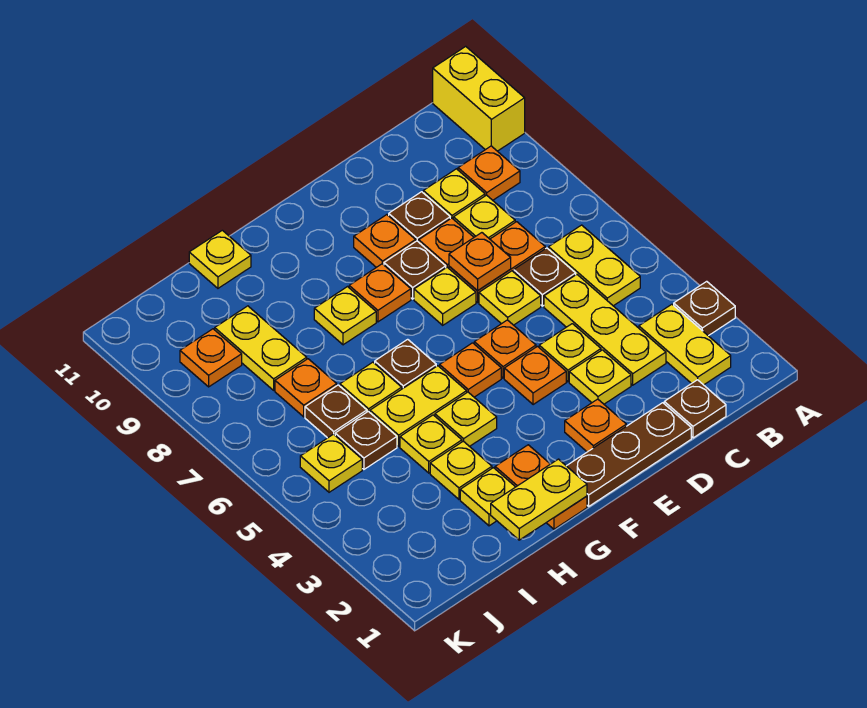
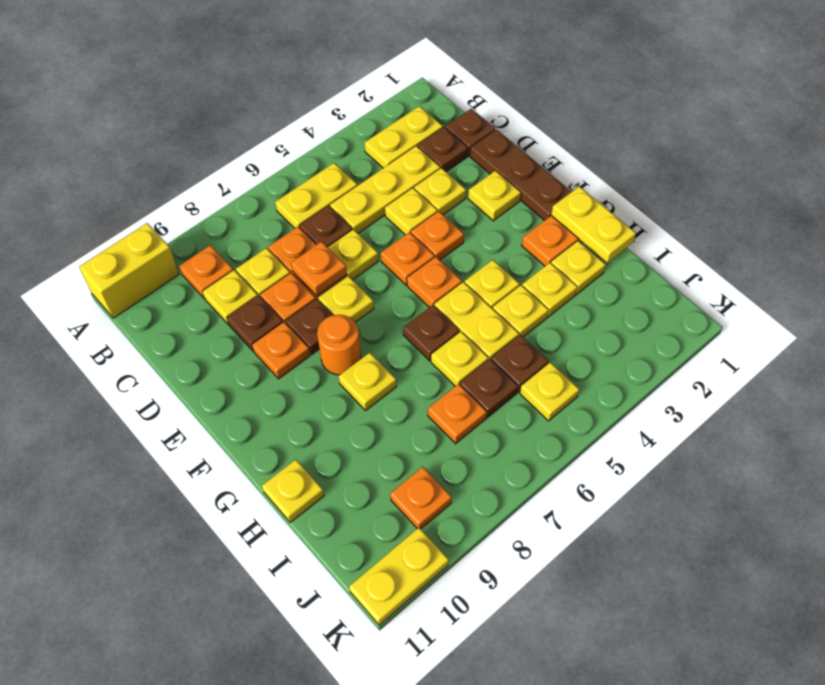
brown plate A3 level 1 -> brown plate C2 level 1
orange plate E2 level 1 -> yellow plate E2 level 1
orange plate F8 level 1 -> orange round brick F8 level 1
yellow plate I8:I9 level 1 -> yellow plate K10:K11 level 1

